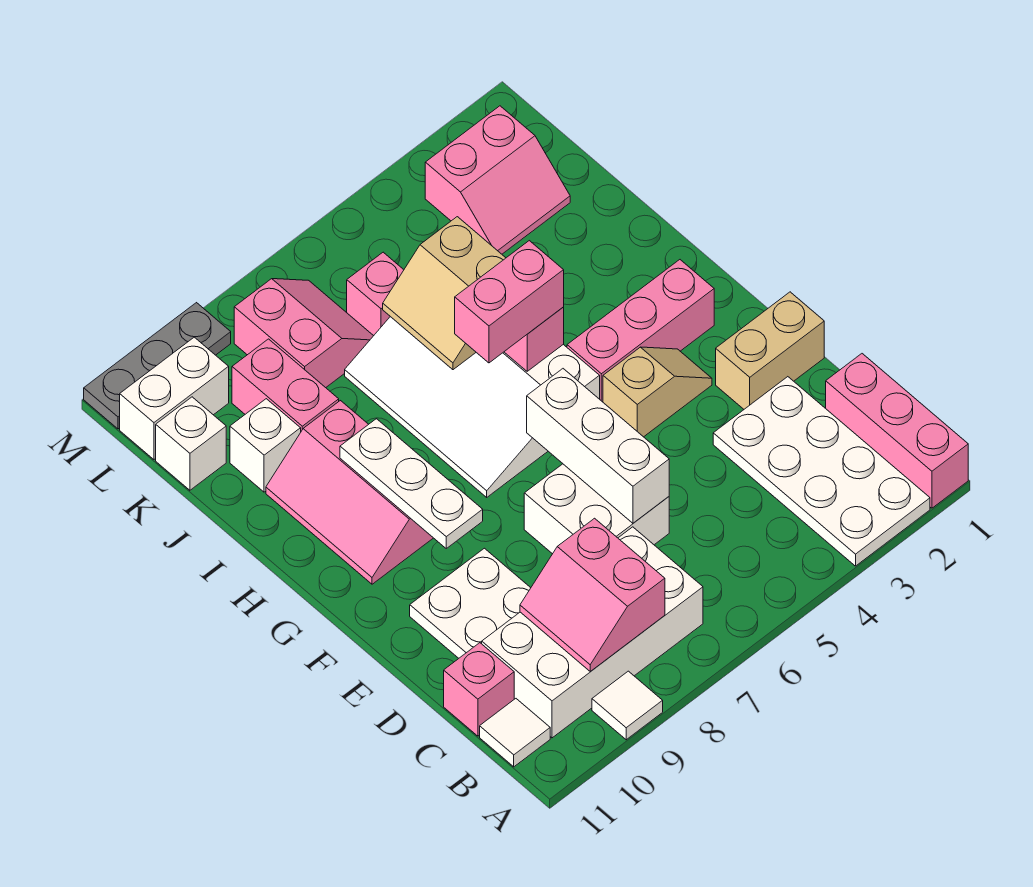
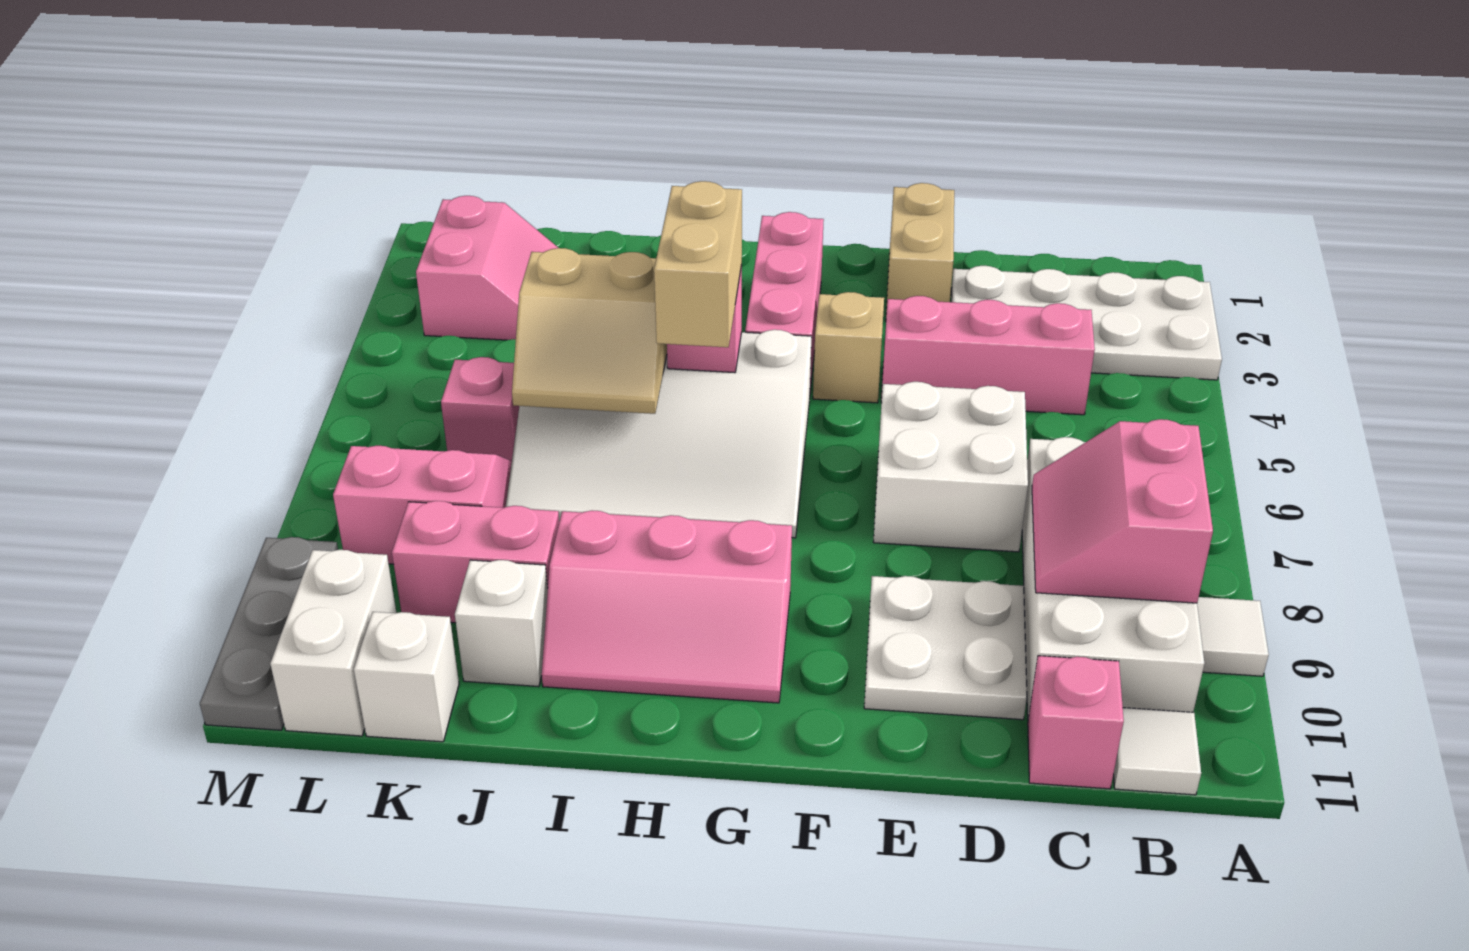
pink brick A1:C1 level 1 -> pink brick C4:E4 level 1
pink slope B8:C9 level 2 top 8 -> pink slope B8:C9 level 2 top B
white brick D6:F6 level 2 -> none
white plate F9:H9 level 2 -> none
pink brick H5:H6 level 3 -> tan brick H5:H6 level 3

